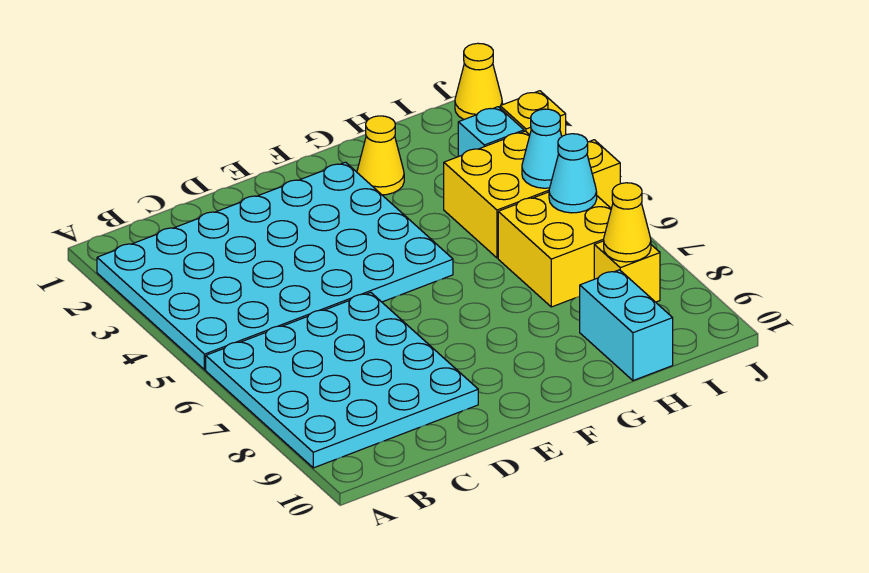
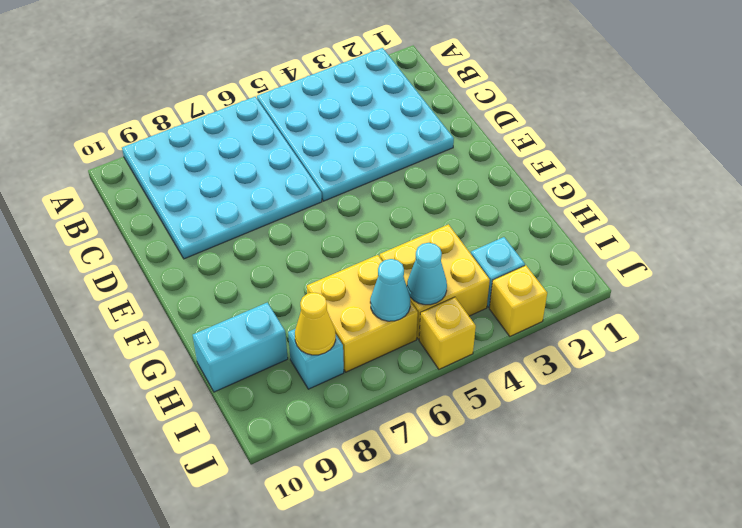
cyan plate A2:F5 level 1 -> cyan plate A2:D5 level 1
yellow cone G2 level 1 -> none
yellow brick I8 level 1 -> cyan brick I8 level 1
yellow cone J1 level 1 -> none

